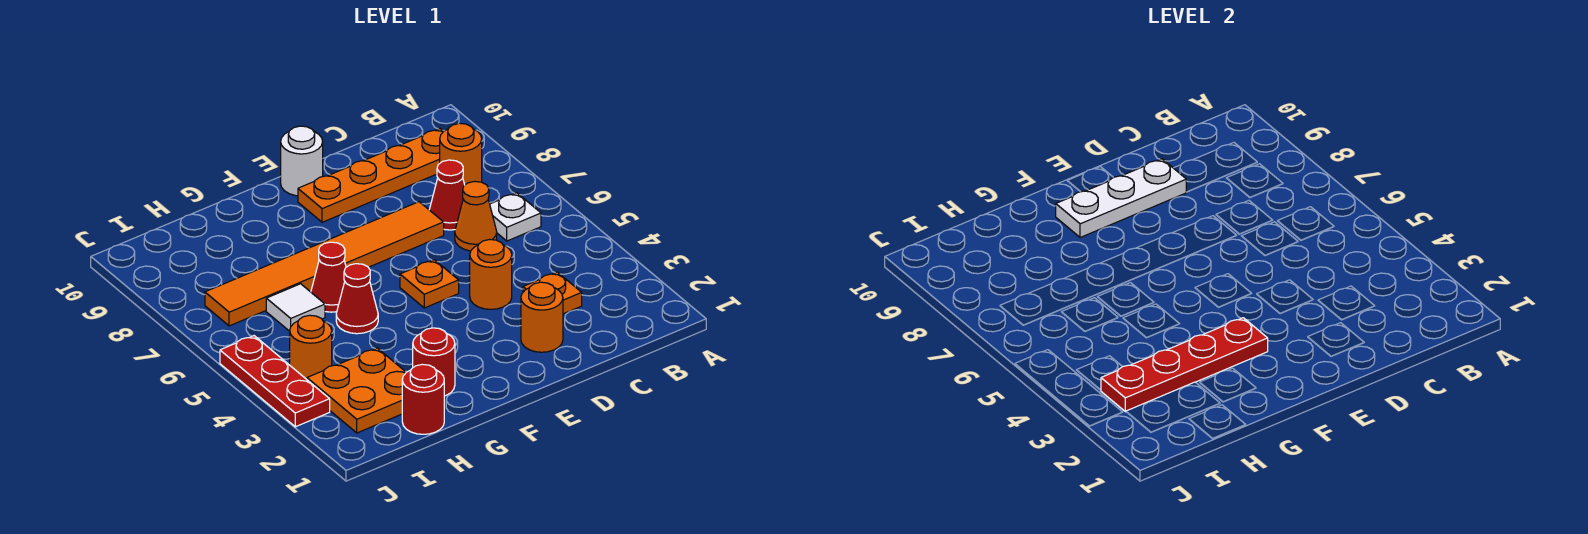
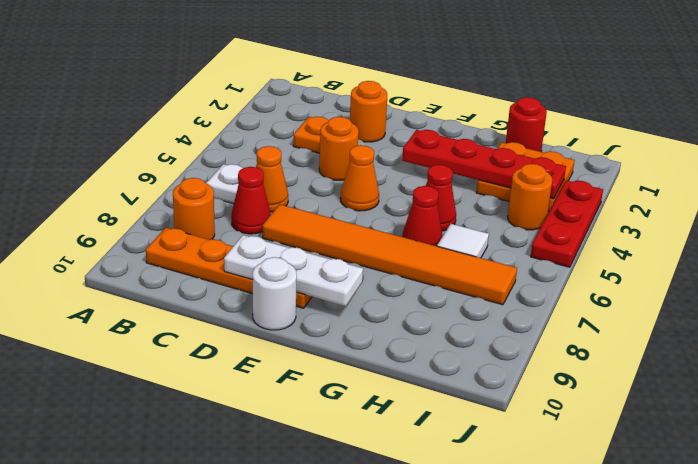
orange plate E5 level 1 -> orange cone E5 level 1
red round brick G2 level 1 -> none

